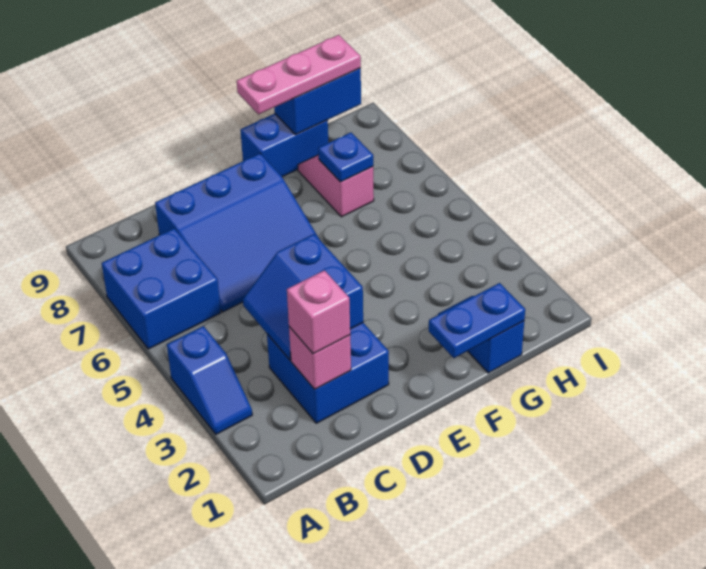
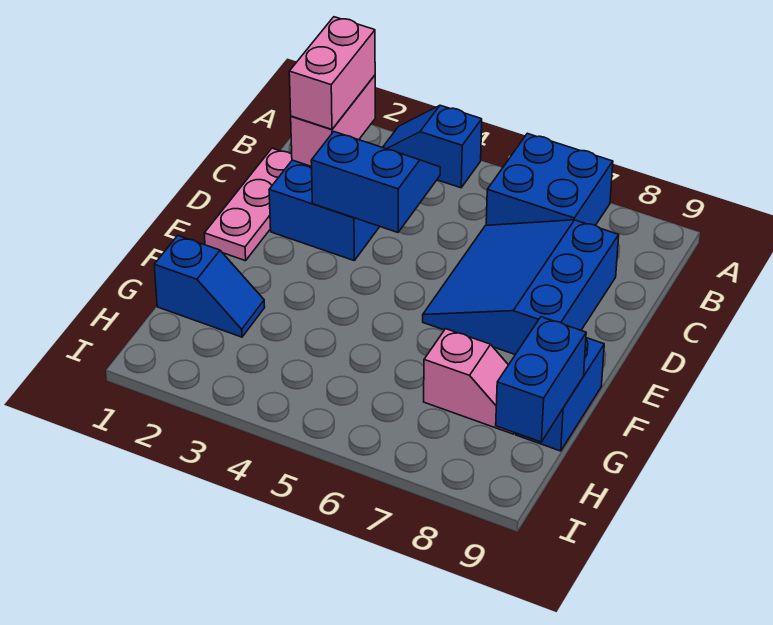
pink brick C2 level 2 -> pink brick B2:C2 level 2
pink brick C2 level 3 -> pink brick B2:C2 level 3
blue plate F1:G1 level 2 -> none
pink plate F9:H9 level 3 -> pink plate C1:E1 level 1
blue plate G7 level 2 -> none

